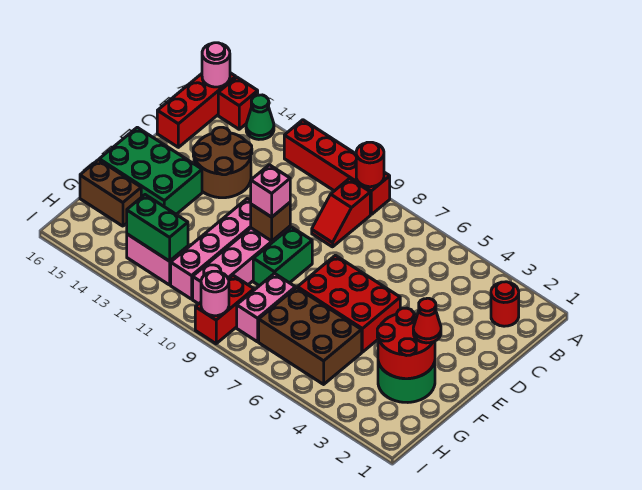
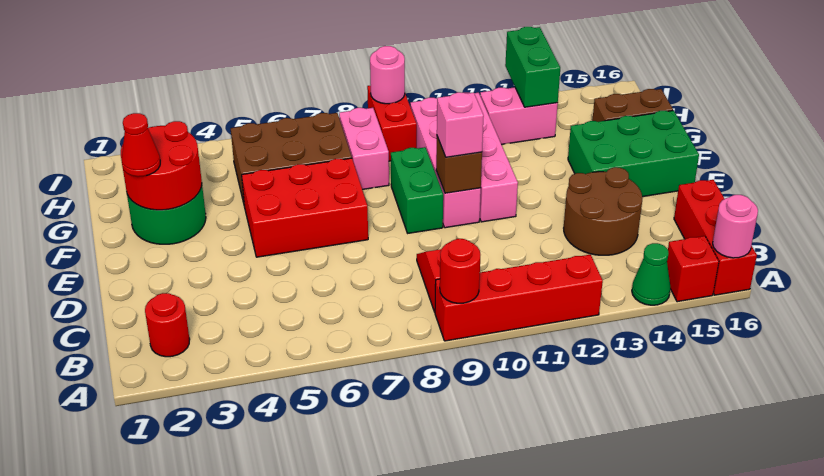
green brick H12:H13 level 2 -> green brick H13:I13 level 2

